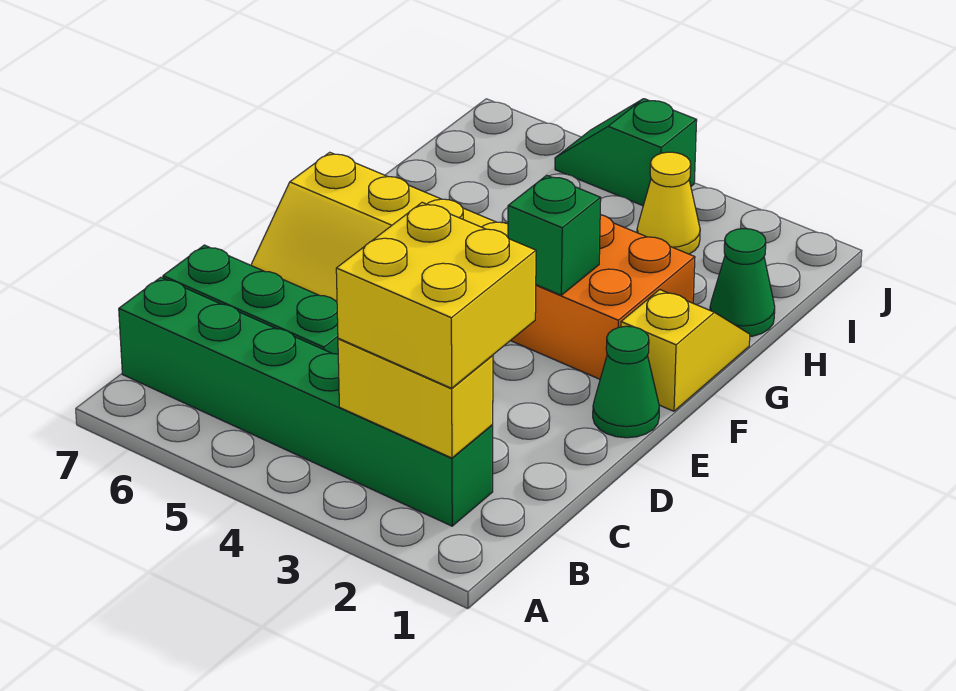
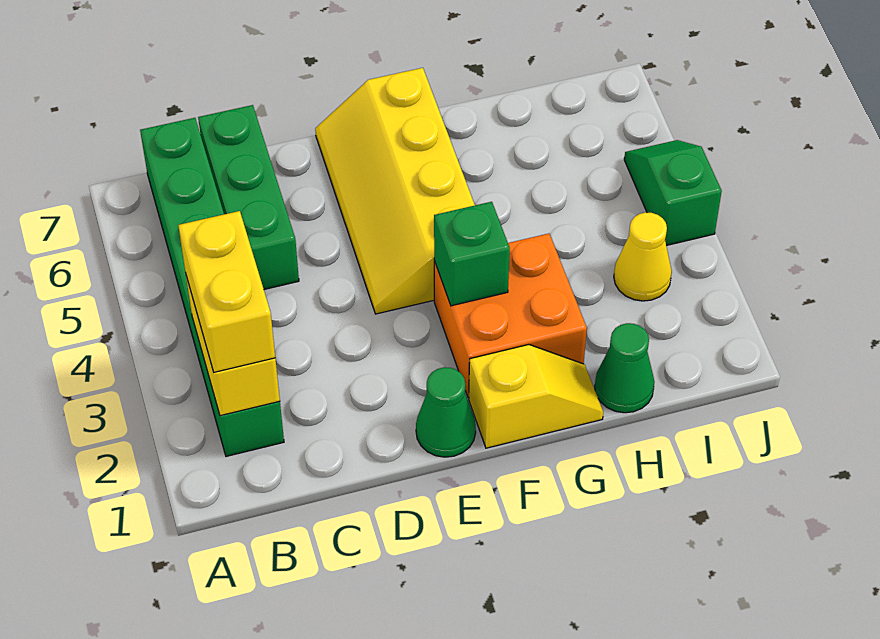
yellow brick B2:C3 level 3 -> yellow brick B2:B3 level 3

